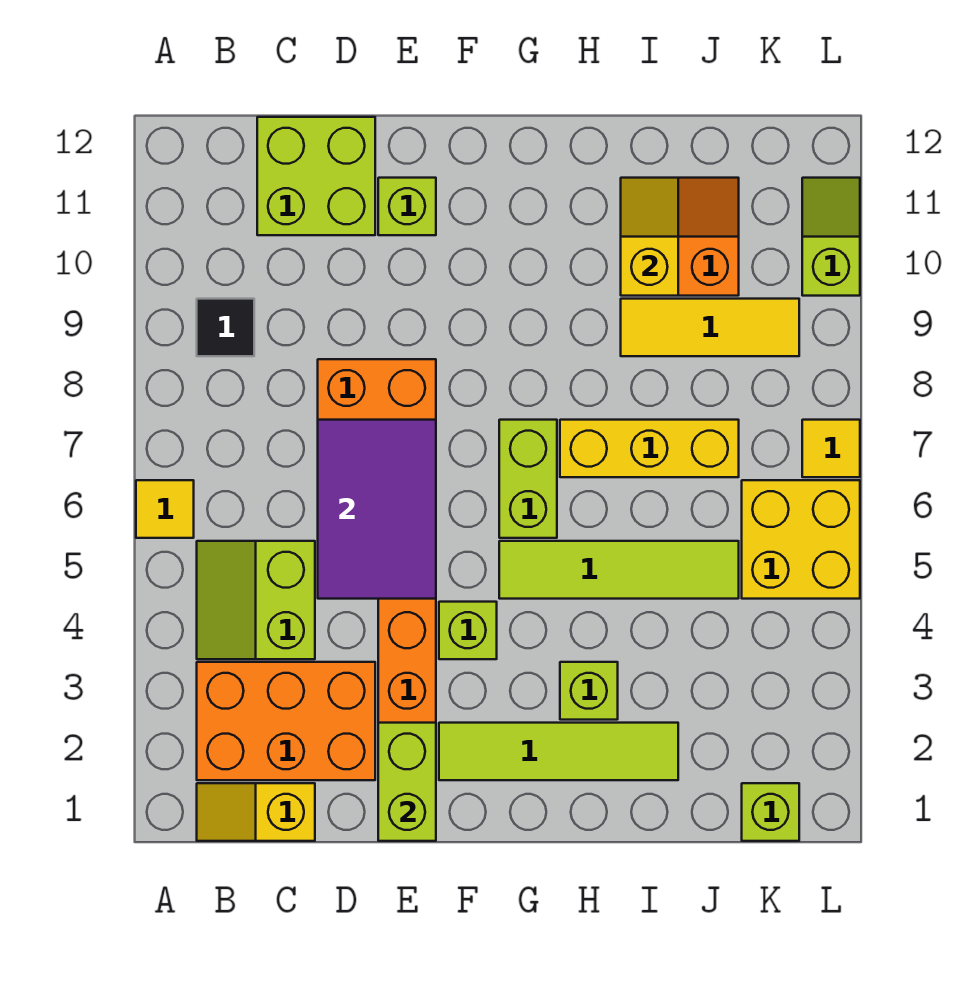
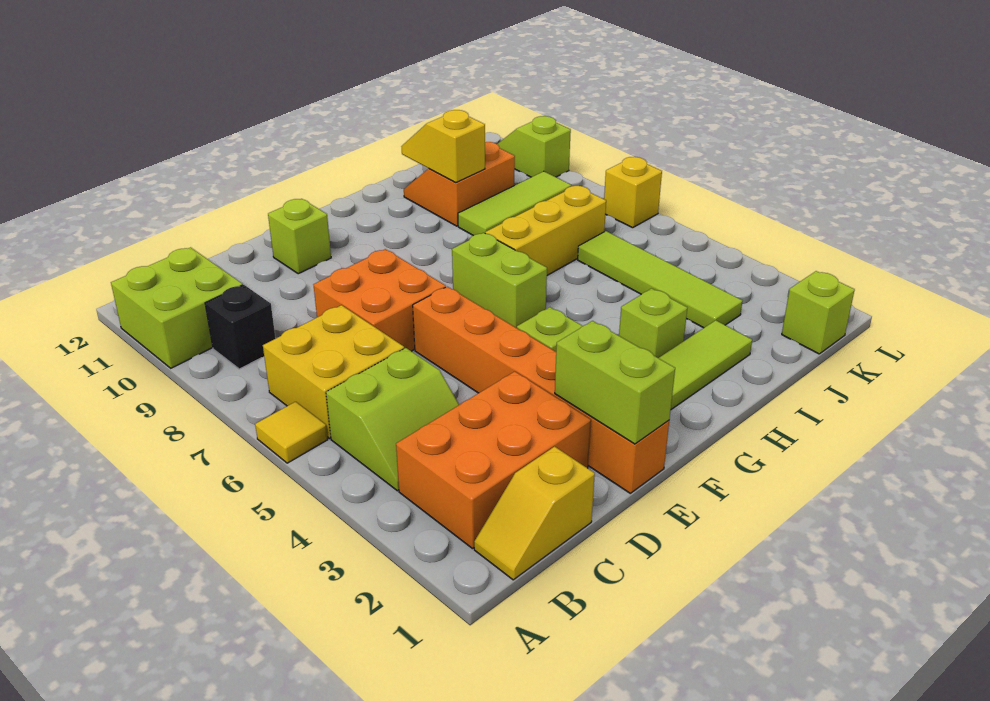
lime slope B4:C5 level 1 top C -> lime slope B4:C5 level 1 top 5
black tile B9 level 1 -> black brick B9 level 1
lime brick C11:D12 level 1 -> lime brick A10:B11 level 1
purple tile D5:E7 level 2 -> none
lime tile G5:J5 level 1 -> lime tile J3:J6 level 1
yellow tile I9:K9 level 1 -> lime tile I9:K9 level 1
yellow brick K5:L6 level 1 -> yellow brick B6:C7 level 1
yellow tile L7 level 1 -> yellow brick L7 level 1

